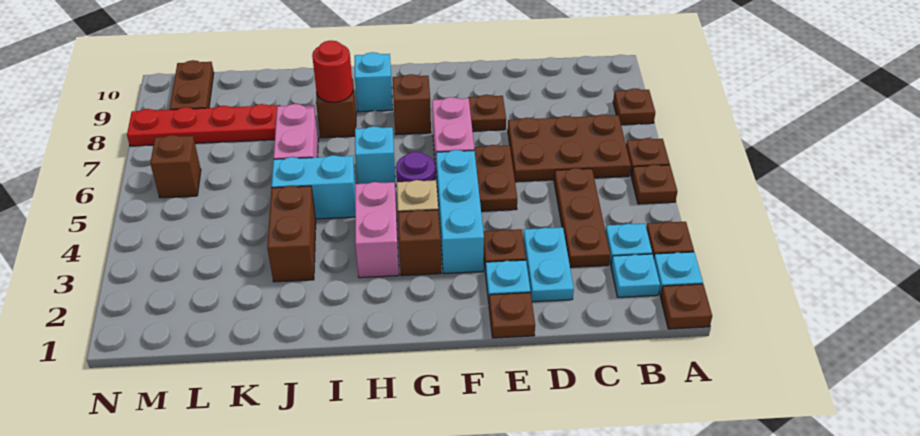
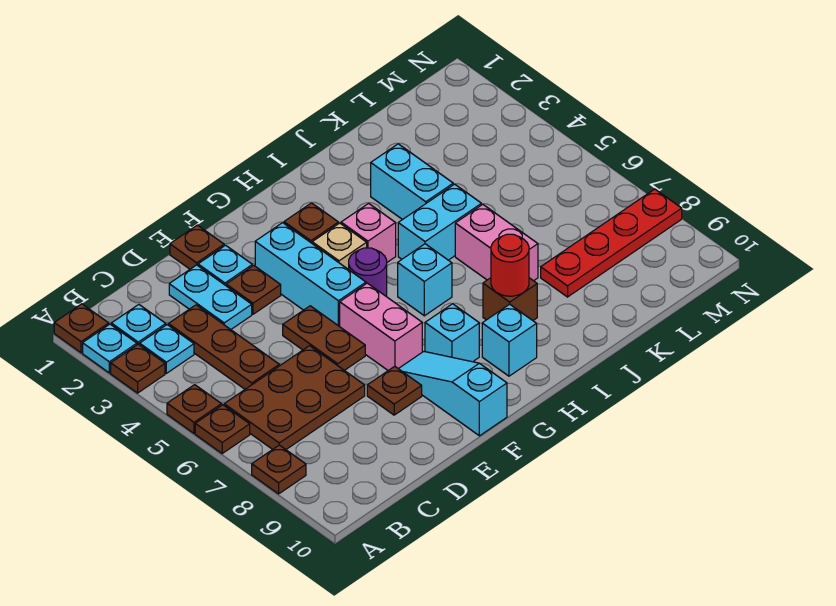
none -> cyan slope F8:F10 level 1 top 10
brown brick G8 level 1 -> cyan brick G8 level 1
pink brick H3:H4 level 1 -> pink brick H4 level 1
brown brick J3:J4 level 1 -> cyan brick J3:J4 level 1
brown brick M6 level 1 -> none
brown plate M9:M10 level 1 -> none

